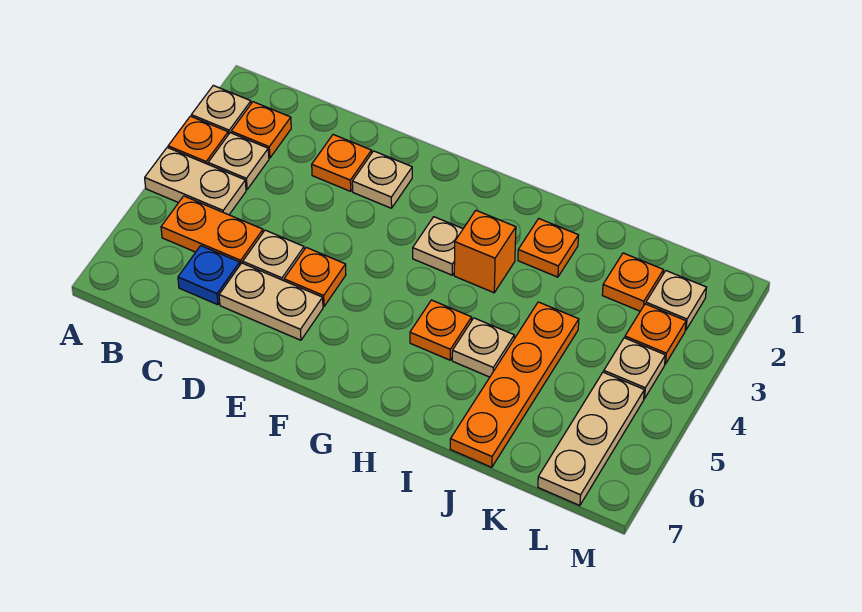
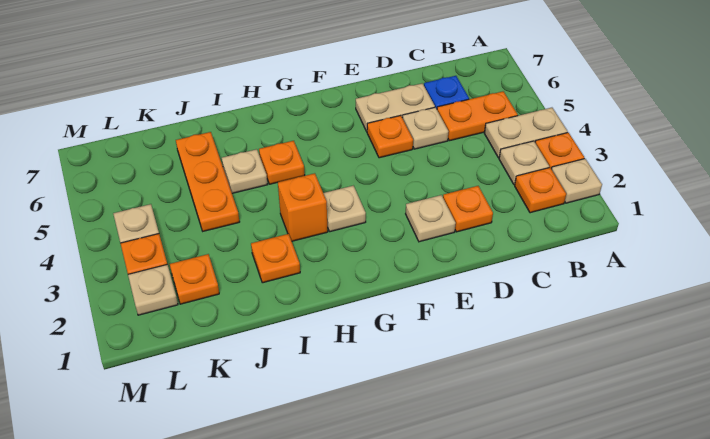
orange plate J4:J7 level 1 -> orange plate J4:J6 level 1
tan plate L5:L7 level 1 -> none

